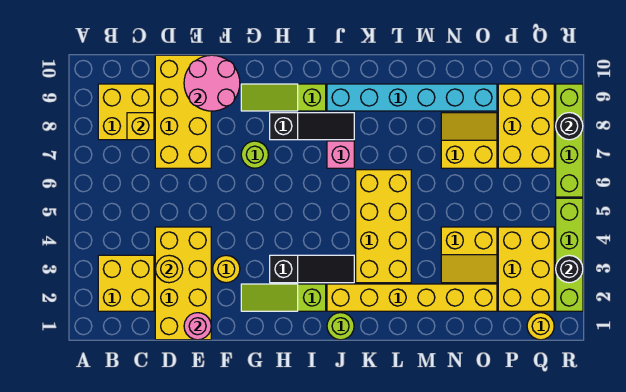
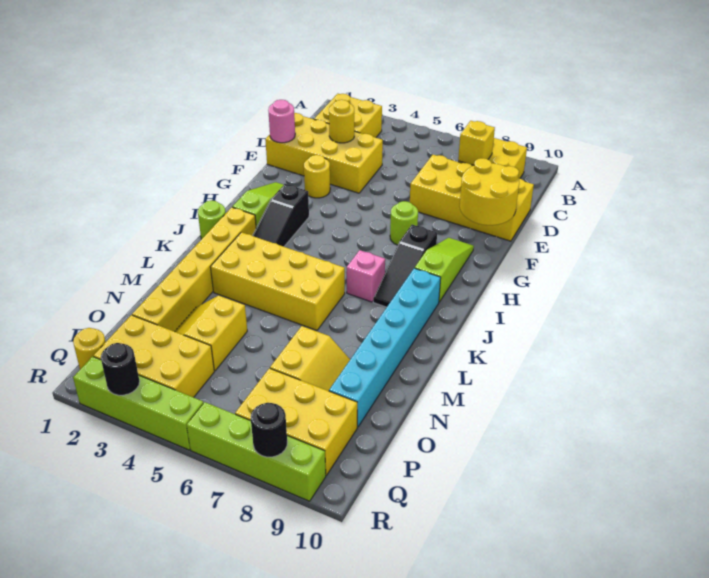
pink round brick E9:F10 level 2 -> yellow round brick E9:F10 level 2

